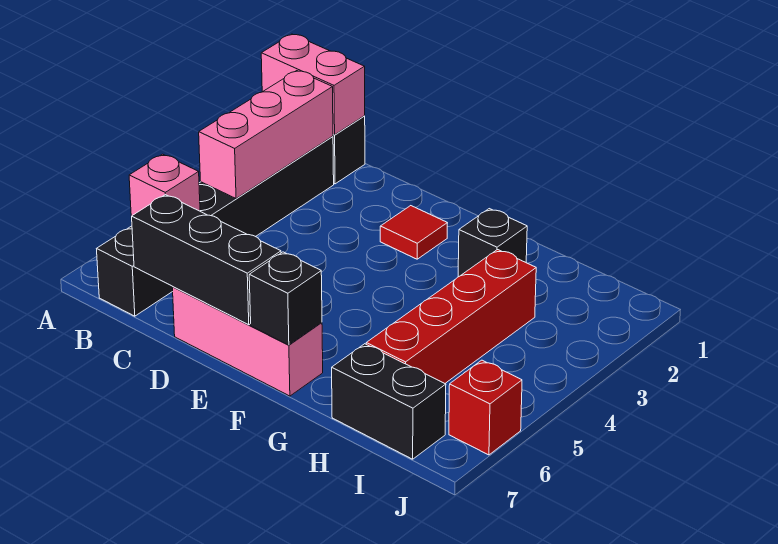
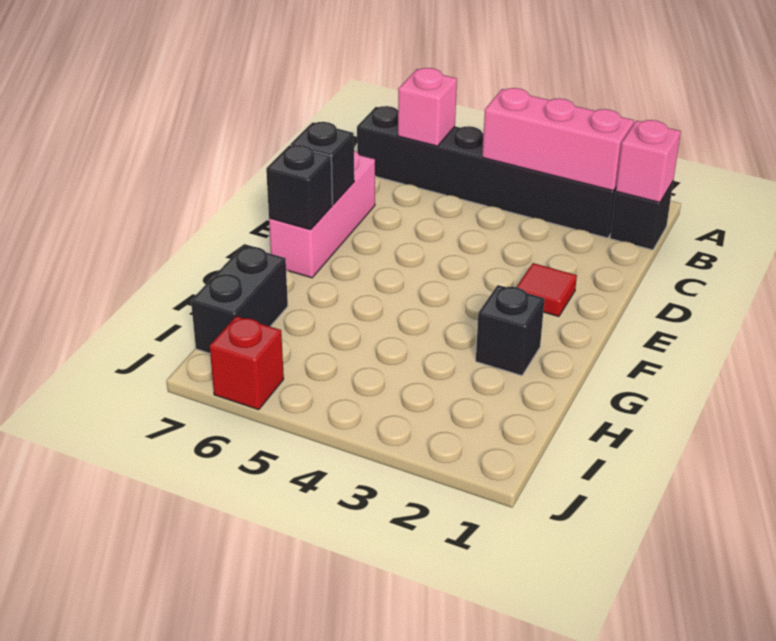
pink brick A1:B1 level 2 -> pink brick B1 level 2
black brick C7:E7 level 2 -> black brick E7 level 2
red brick H3:H6 level 1 -> none

